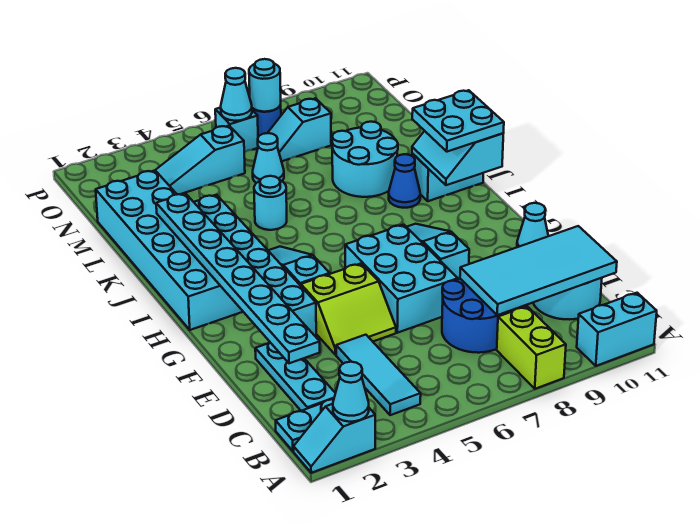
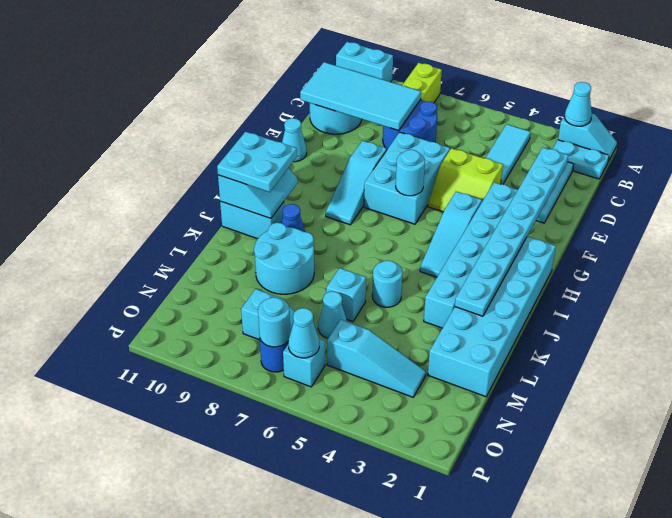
lime slope E4:F5 level 1 top F -> lime slope E4:F5 level 1 top E
none -> cyan round brick G6 level 2
none -> cyan brick L6 level 1

